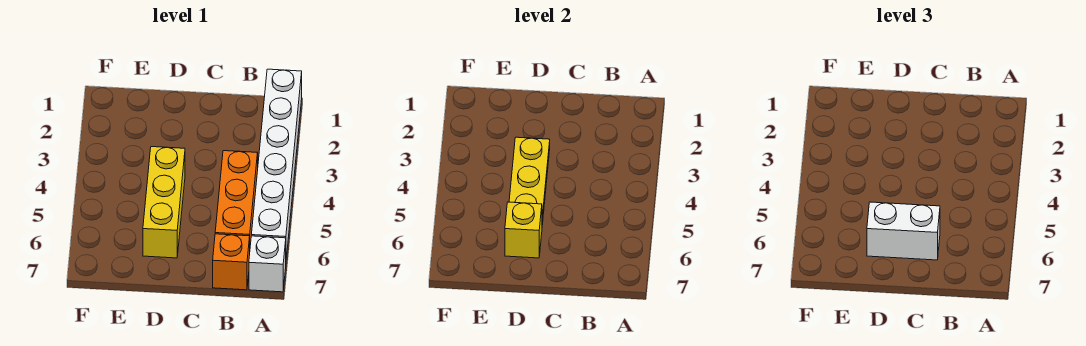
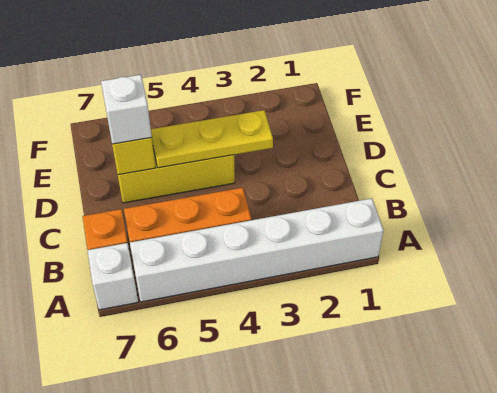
white brick C6:D6 level 3 -> white brick D6 level 3

